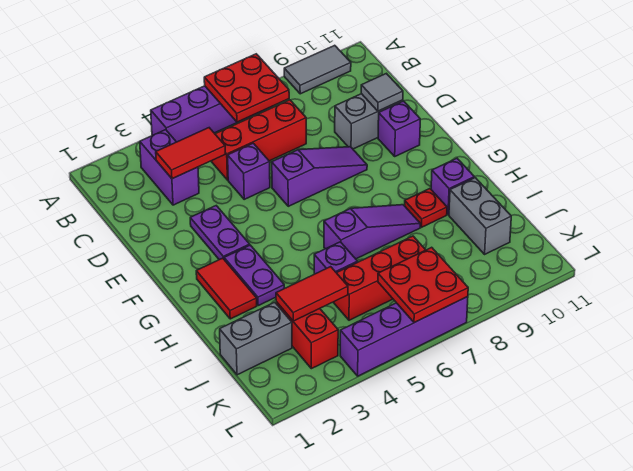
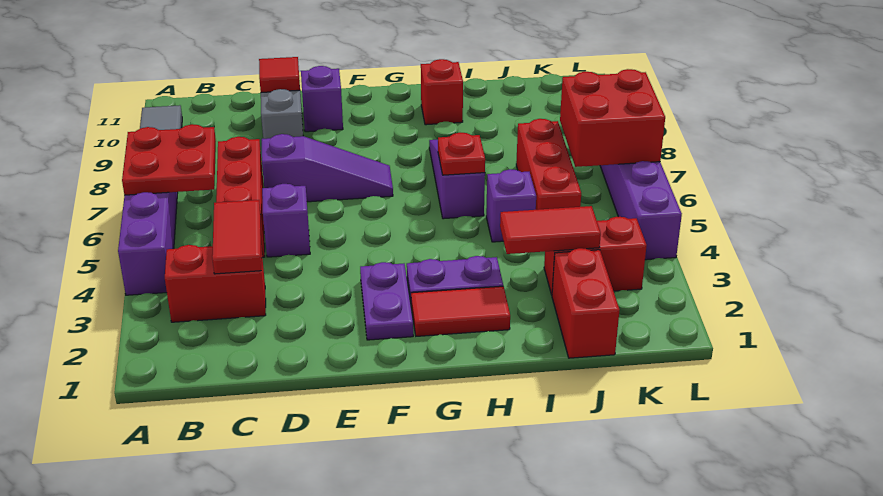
purple brick B3:C3 level 1 -> red brick B3:C3 level 1
grey tile D10 level 2 -> red tile D10 level 2
purple plate E3:F3 level 1 -> purple plate F2:F3 level 1
purple slope E6:E8 level 1 top 6 -> purple slope D7:F7 level 1 top D
red plate H9 level 1 -> red plate H6 level 2
purple brick H10 level 1 -> red brick H10 level 1
grey brick I10:J10 level 1 -> none
grey brick J1:J2 level 1 -> red brick J1:J2 level 1
red tile J3:J4 level 2 -> red tile I3:J3 level 2
red plate K6:L7 level 2 -> red brick K6:L7 level 2

